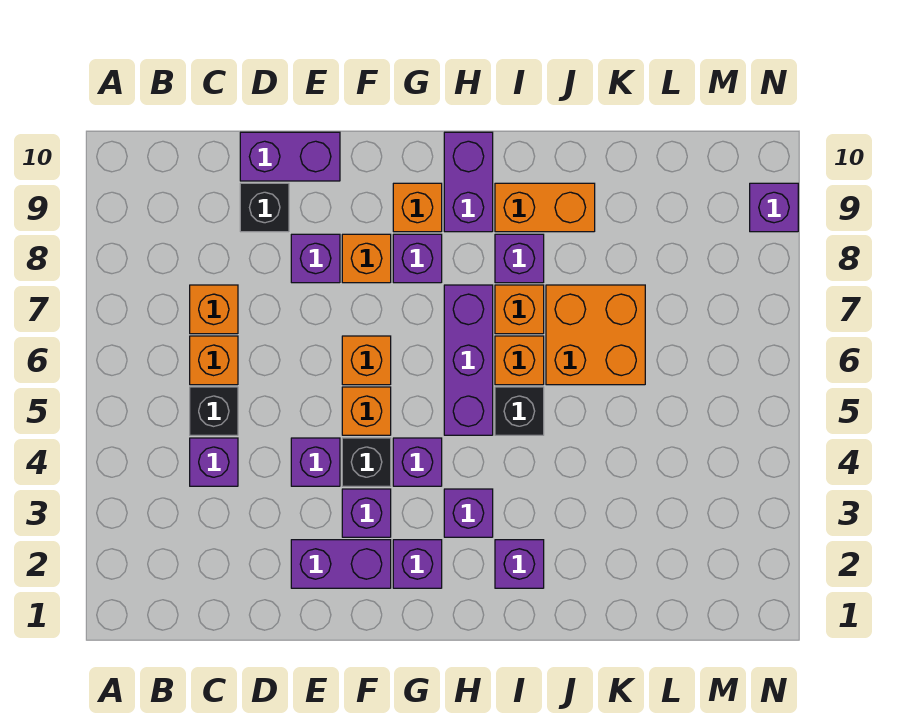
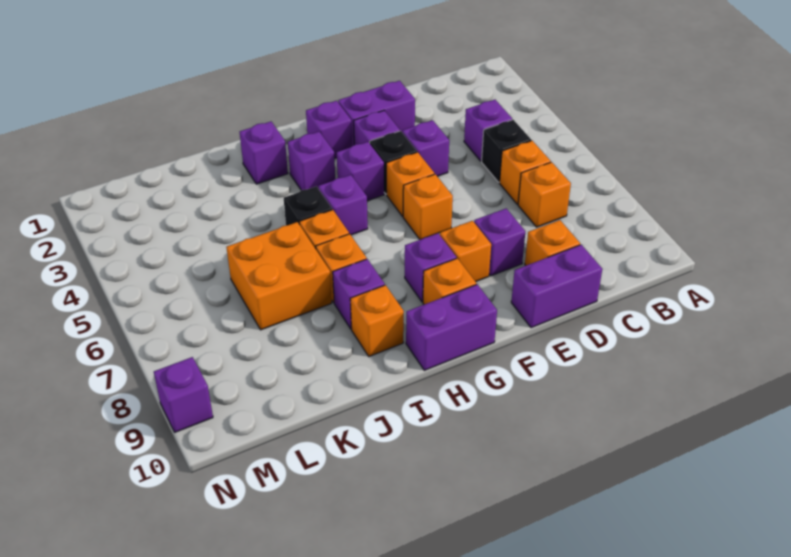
black brick D9 level 1 -> orange brick D9 level 1
purple brick H5:H7 level 1 -> purple brick H5 level 1
purple brick H9:H10 level 1 -> purple brick G10:H10 level 1
orange brick I9:J9 level 1 -> orange brick I9 level 1

